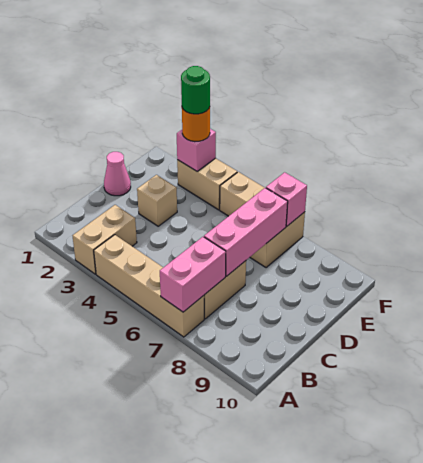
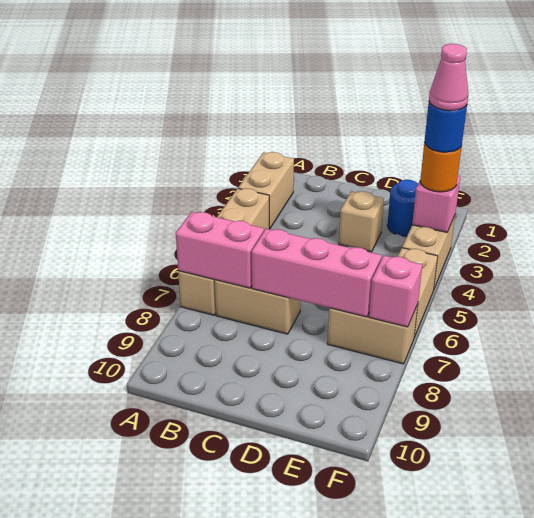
tan brick A3:B3 level 1 -> tan brick A2:A3 level 1
pink cone D1 level 1 -> pink cone F3 level 5
none -> blue round brick E2 level 1
green round brick F3 level 4 -> blue round brick F3 level 4

